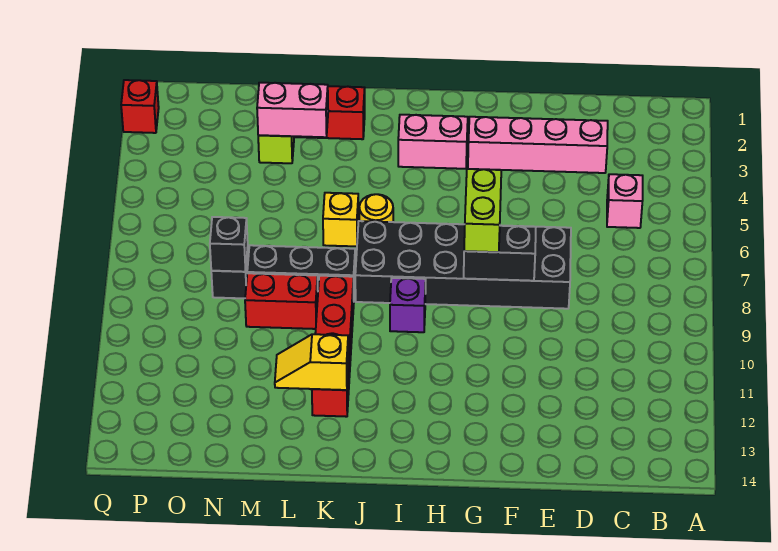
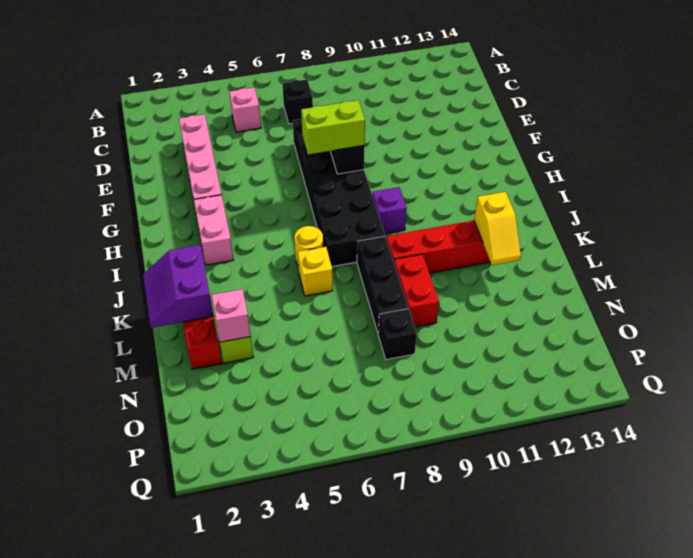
none -> purple slope K1:L2 level 2 top 2
pink brick L3:M3 level 2 -> pink brick M3 level 2
black brick N8 level 2 -> black brick C7 level 1
red brick Q2 level 1 -> none

